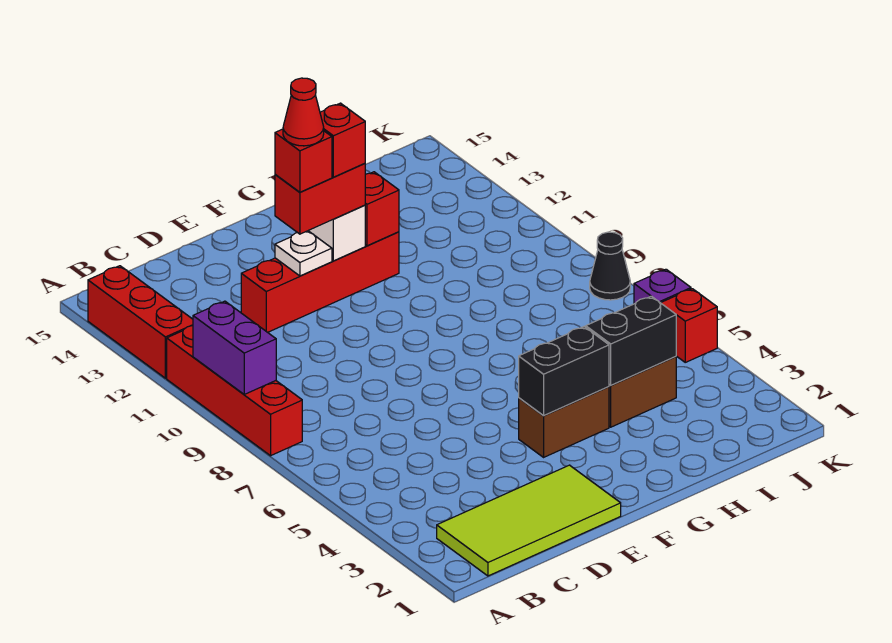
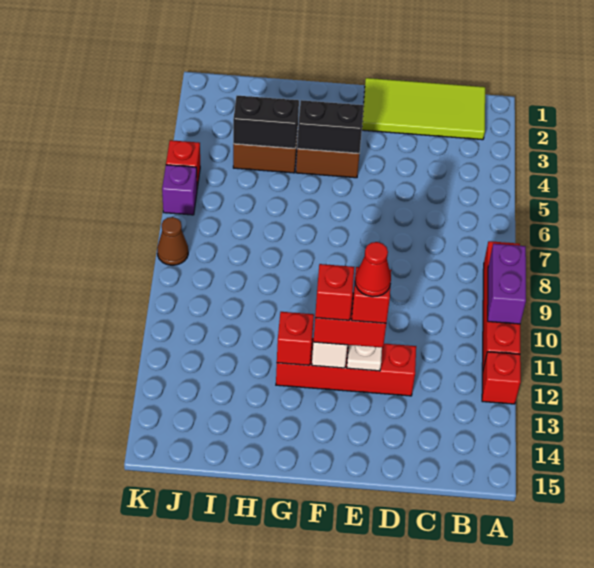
red brick A12:A14 level 1 -> red brick A12 level 1
black cone K8 level 1 -> brown cone K8 level 1

